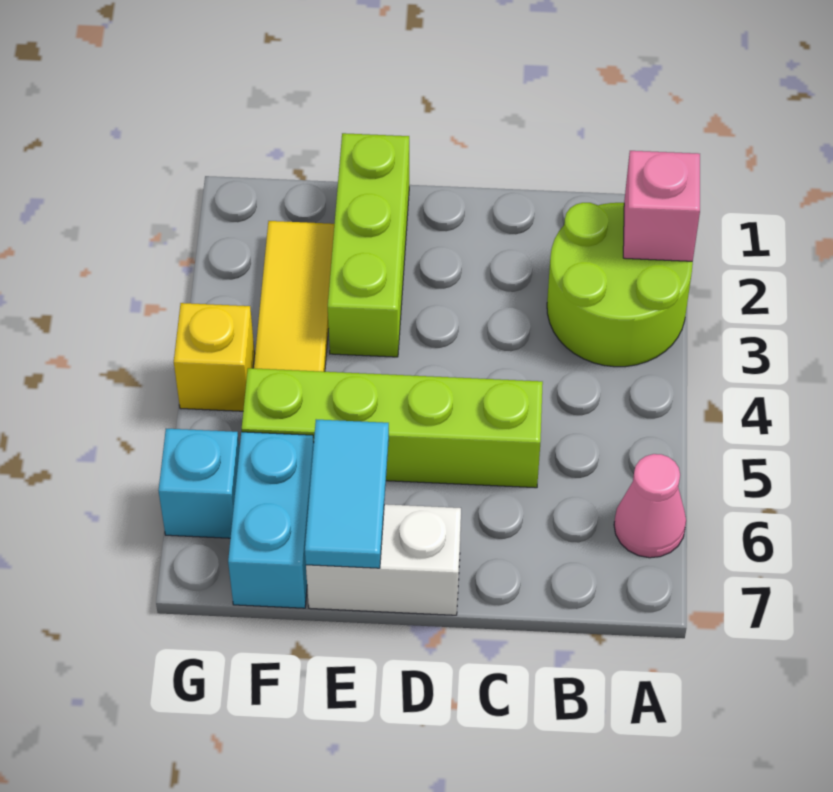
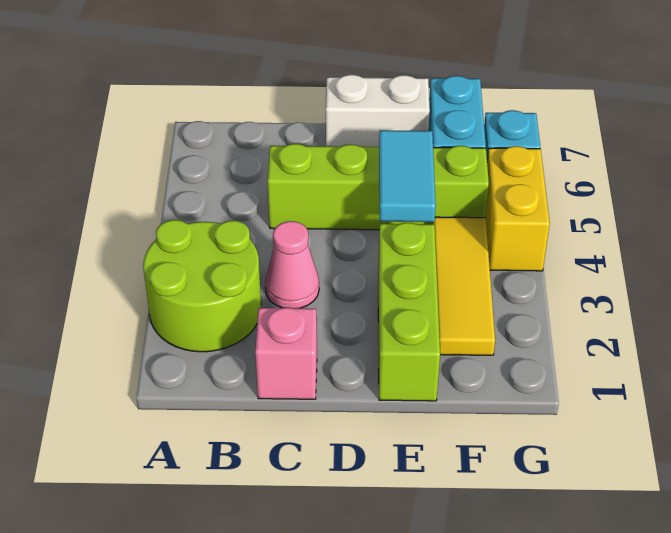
pink brick A2 level 2 -> pink brick C1 level 1
pink cone A6 level 1 -> pink cone C3 level 1
cyan tile E6:E7 level 2 -> cyan tile E4:E5 level 2
yellow brick G4 level 1 -> yellow brick G4:G5 level 1

